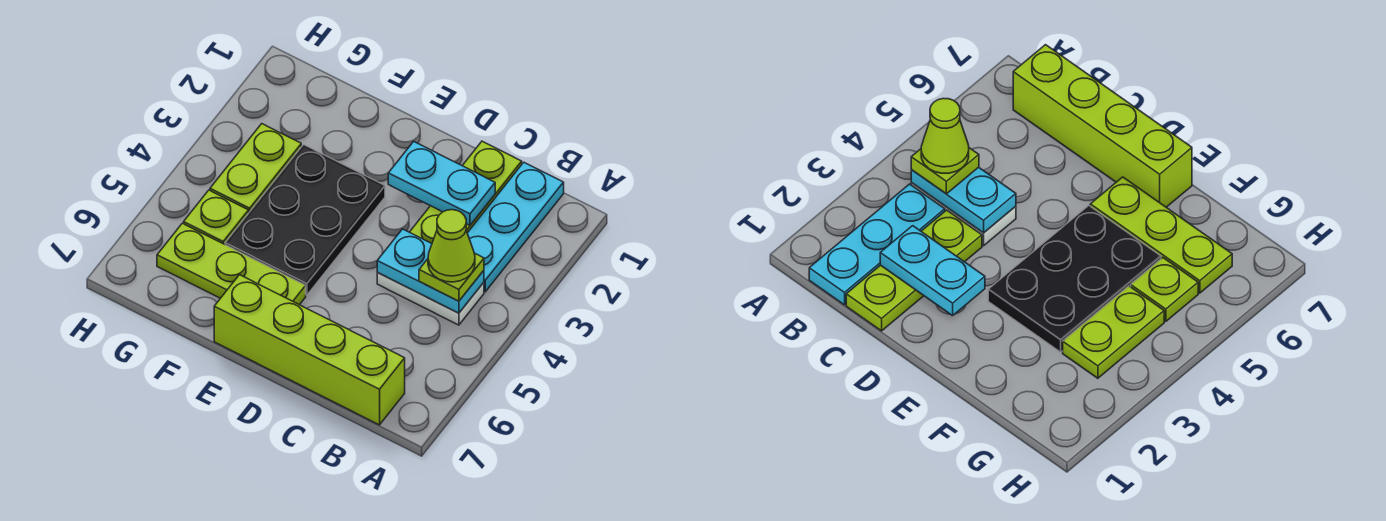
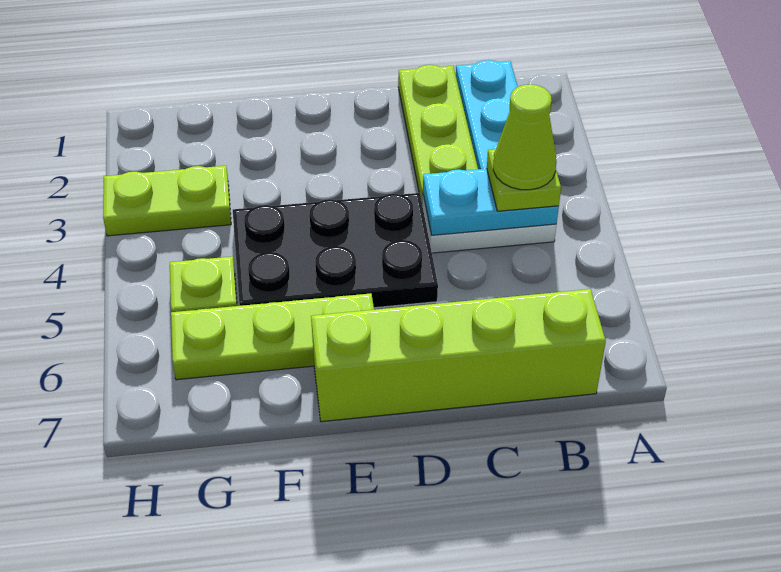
cyan plate C2:D2 level 2 -> none
black plate E3:F5 level 1 -> black plate D4:F5 level 1
lime plate G3:G4 level 1 -> lime plate G3:H3 level 1

